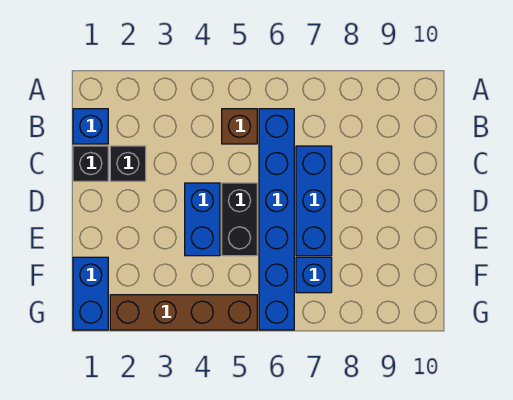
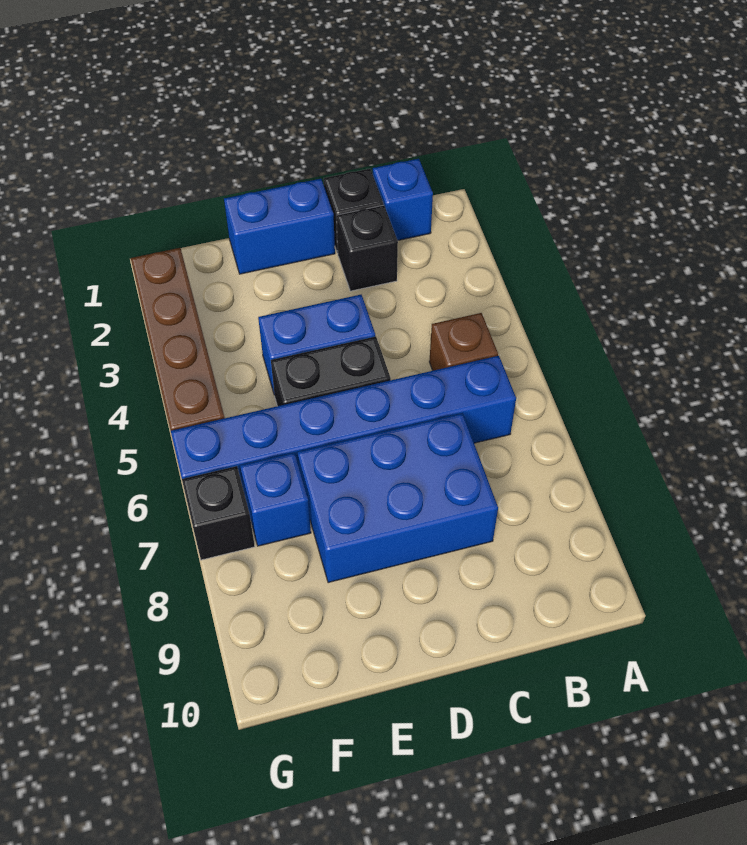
blue brick C7:E7 level 1 -> blue brick C7:E8 level 1
blue brick F1:G1 level 1 -> blue brick D1:E1 level 1
none -> black brick G7 level 1

